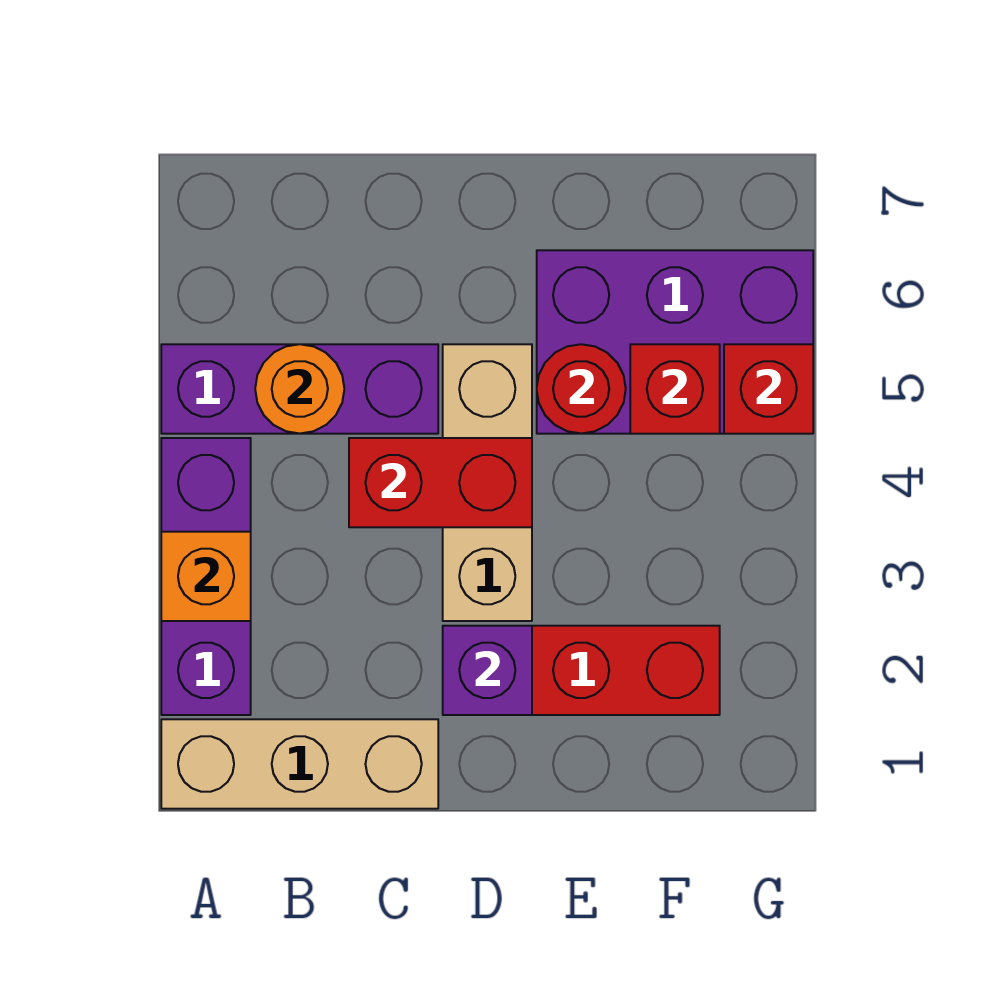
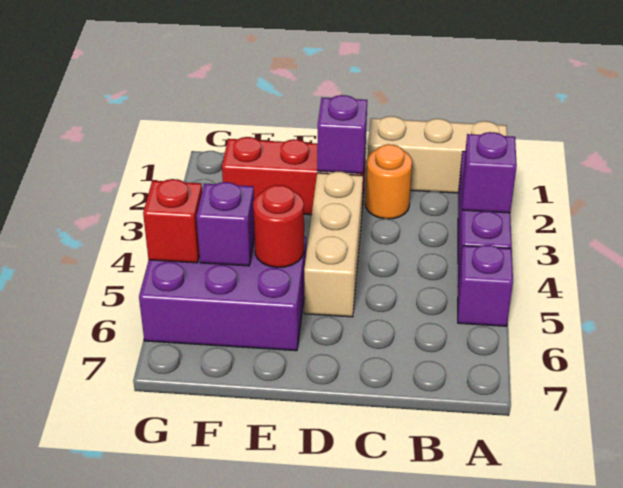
orange brick A3 level 2 -> purple brick A3 level 2
purple brick A5:C5 level 1 -> purple brick A5 level 1
orange round brick B5 level 2 -> orange round brick C2 level 1
red brick C4:D4 level 2 -> none
red brick F5 level 2 -> purple brick F5 level 2

